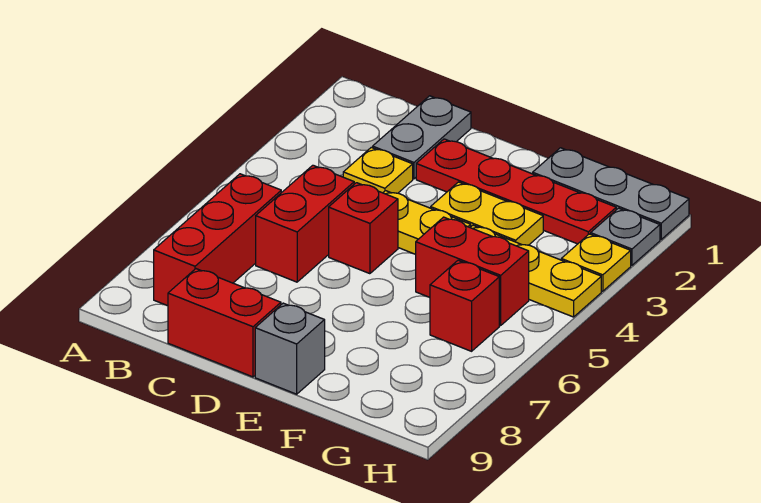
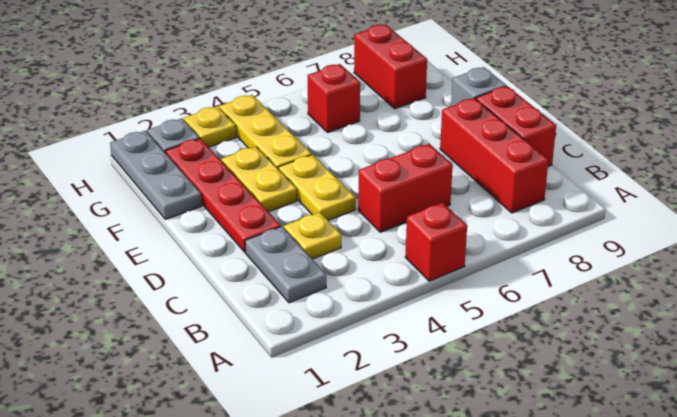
red brick B6:B8 level 1 -> red brick B8:D8 level 1
grey plate C1:C2 level 1 -> grey plate B2:C2 level 1
red brick D5 level 1 -> red brick A5 level 1
red brick F5:G5 level 1 -> red brick G8:H8 level 1

